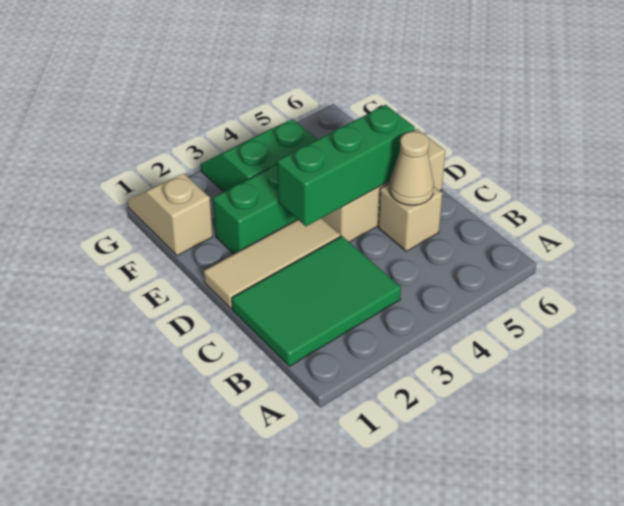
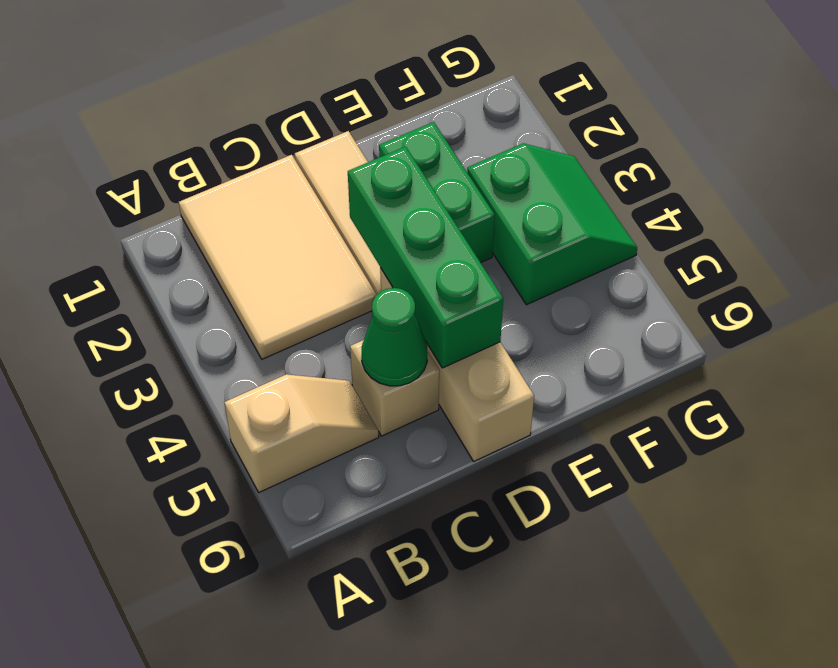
green tile B1:C3 level 1 -> tan tile B1:C3 level 1
tan cone C5 level 2 -> green cone C5 level 2
tan slope F1:G1 level 1 top F -> tan slope A5:B5 level 1 top A

